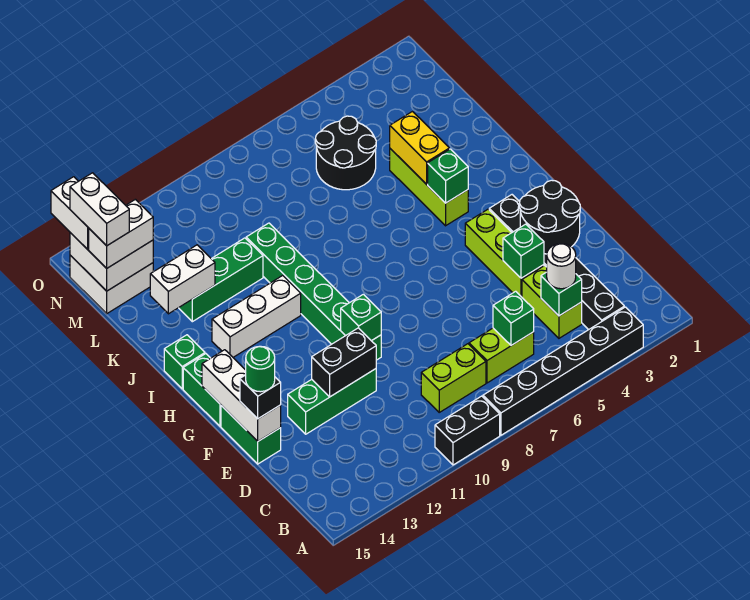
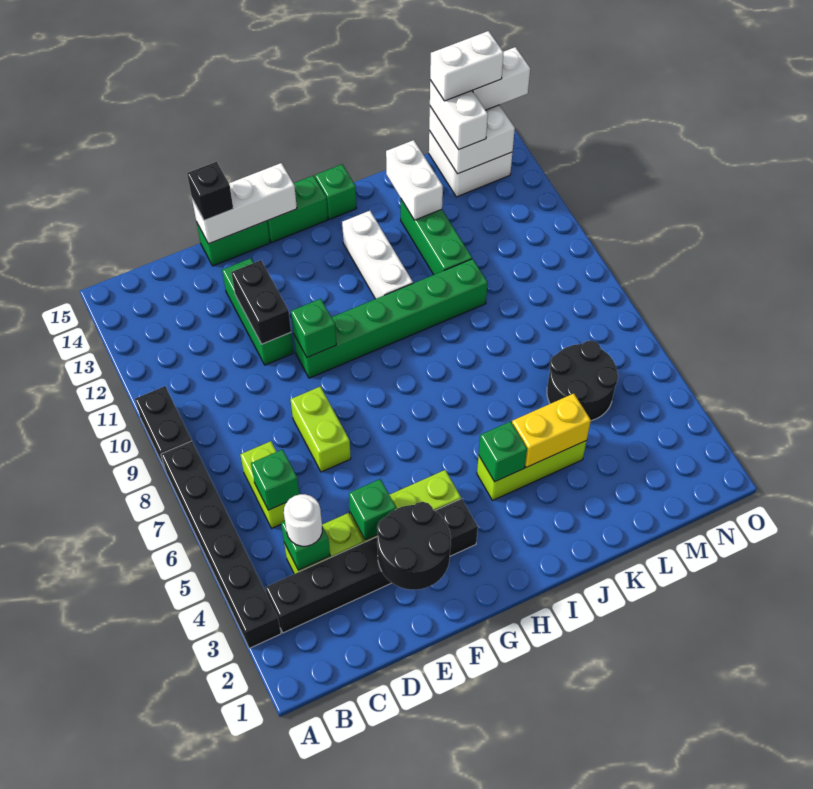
lime brick C8:C9 level 1 -> lime brick E7:E8 level 1
green round brick E15 level 4 -> none

